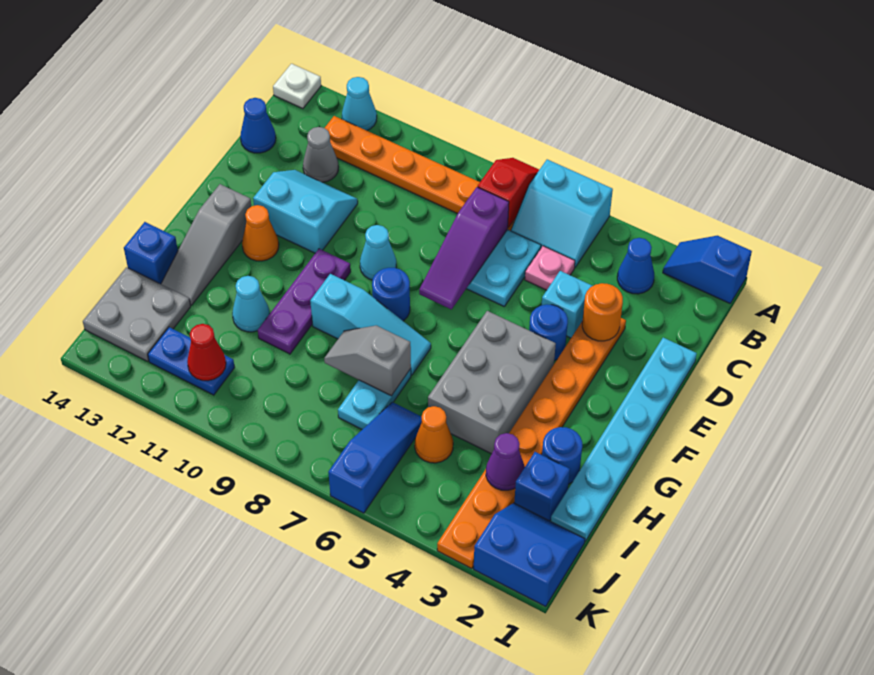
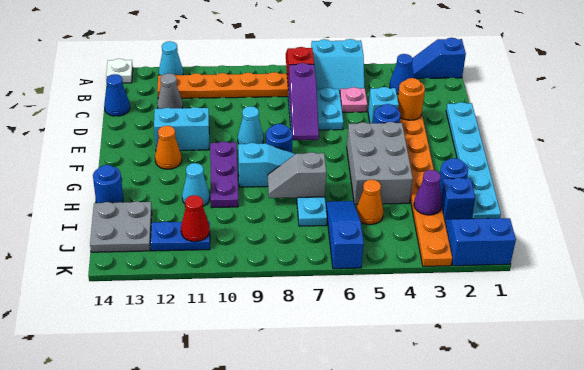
grey slope F13:H13 level 1 top F -> none
blue brick H14 level 1 -> blue round brick H14 level 1

